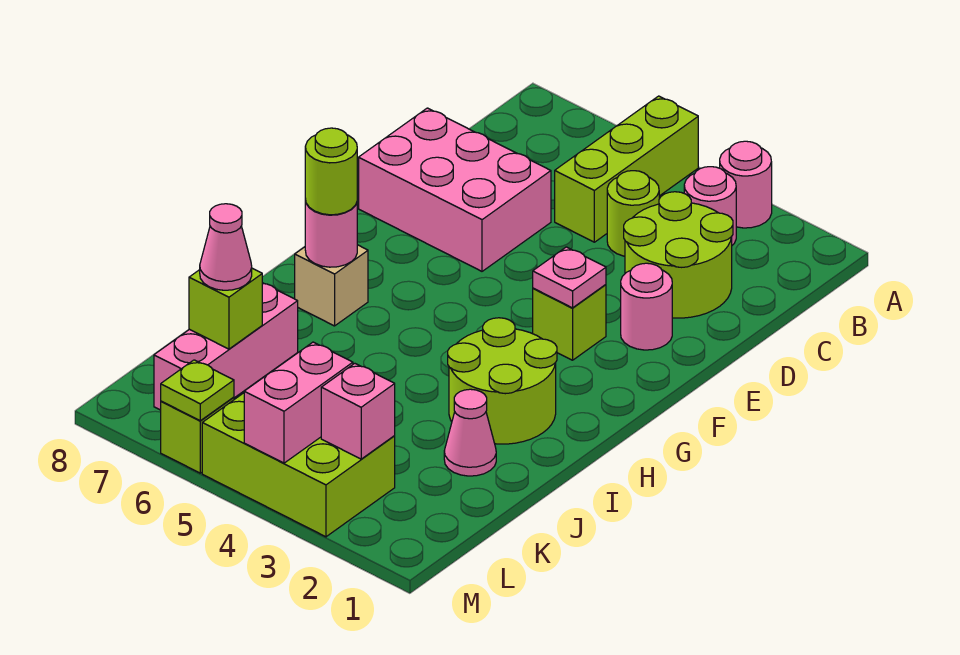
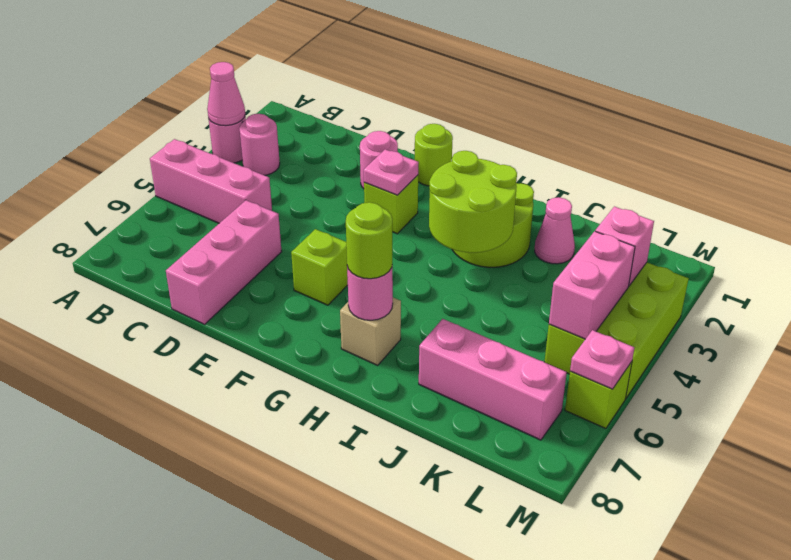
lime brick A5:C5 level 1 -> pink brick A5:C5 level 1
lime round brick C2:D3 level 1 -> lime round brick H3:I4 level 2
lime round brick C4 level 1 -> lime round brick F1 level 1
pink brick D6:E8 level 1 -> pink brick D6:D8 level 1
lime brick K7 level 2 -> lime brick F6 level 1
pink cone K7 level 3 -> pink cone A3 level 2
pink brick L4:M4 level 2 -> pink brick L4:L5 level 2
lime plate M6 level 2 -> pink plate M6 level 2

